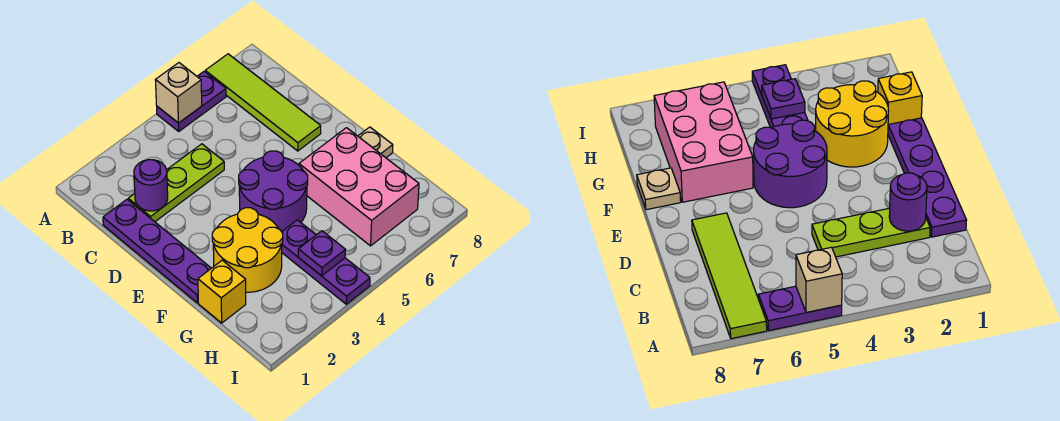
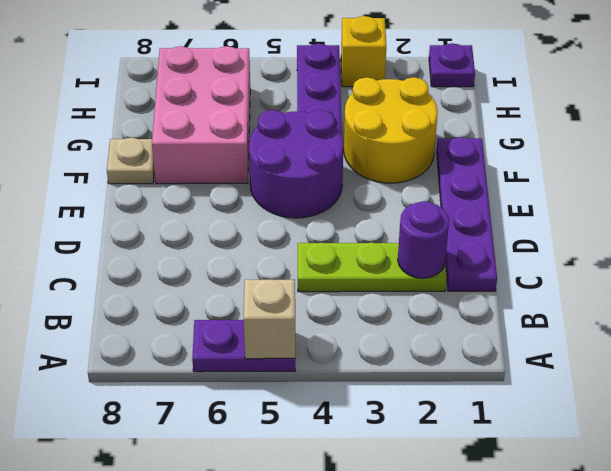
lime tile A7:D7 level 1 -> none
yellow brick G1 level 1 -> yellow brick I3 level 1
purple plate H4 level 2 -> purple plate I1 level 1

